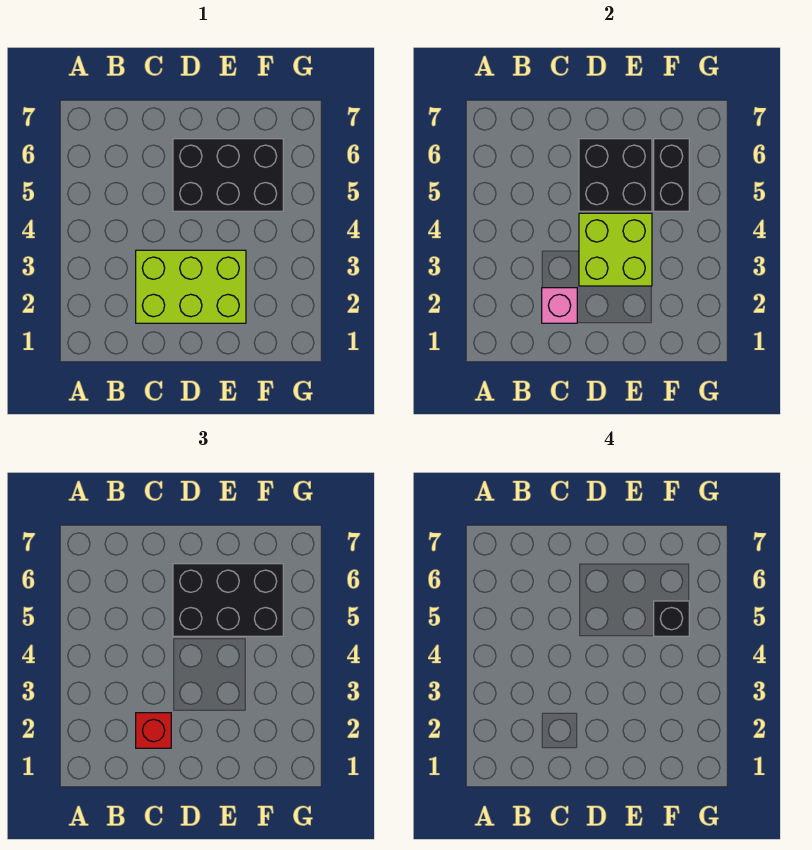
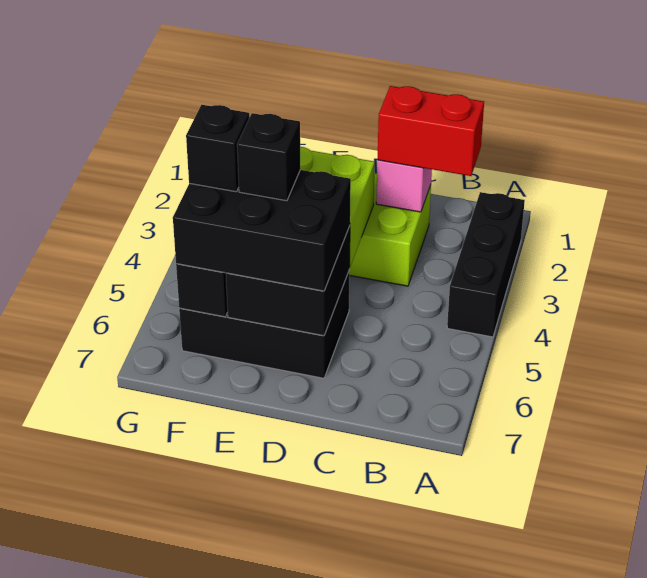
none -> black brick A2:A4 level 1
red brick C2 level 3 -> red brick B2:C2 level 3
none -> black brick E5 level 4

